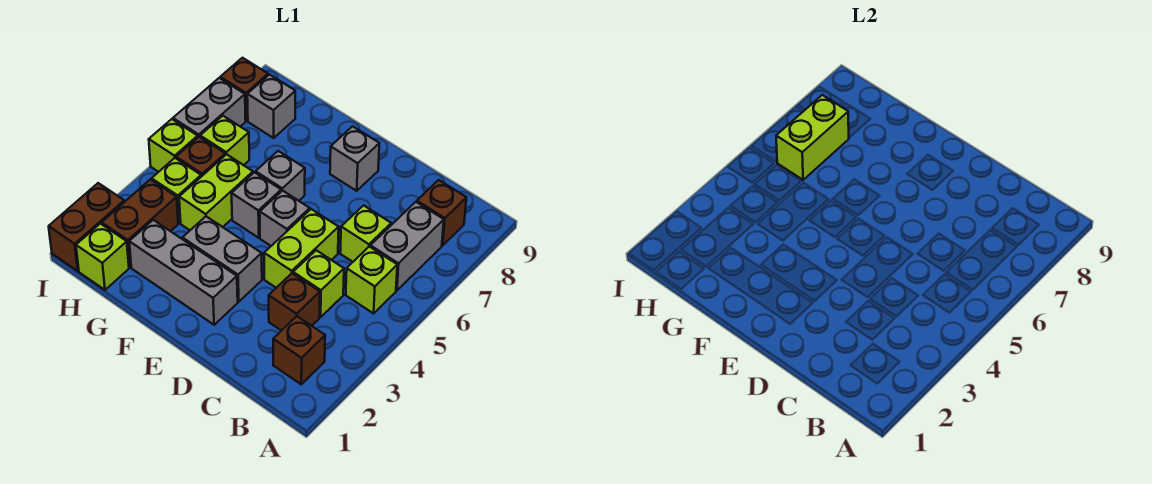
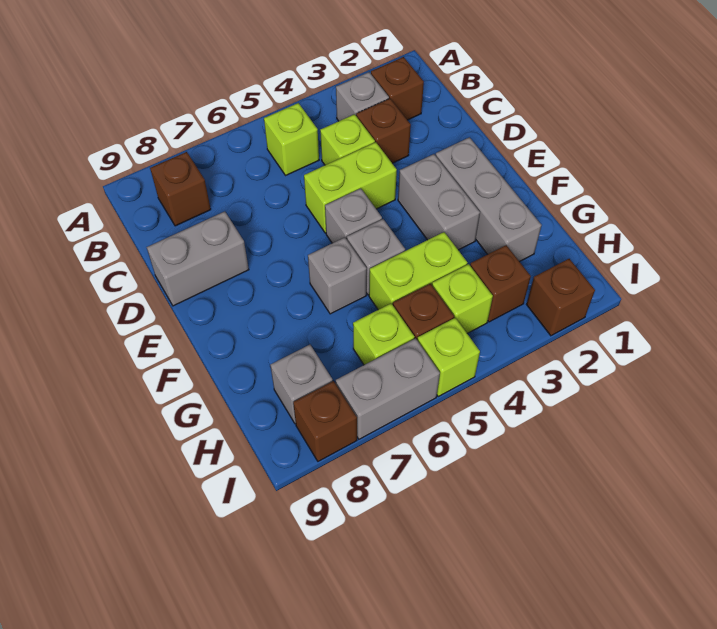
grey brick B6:B7 level 1 -> grey brick D8:D9 level 1
lime brick C6 level 1 -> none
grey brick E8 level 1 -> grey brick B3 level 1
lime brick H1 level 1 -> none
brown brick H2:H3 level 1 -> brown brick H3 level 1
lime brick H6:H7 level 2 -> none
brown brick I1:I2 level 1 -> brown brick I2 level 1

